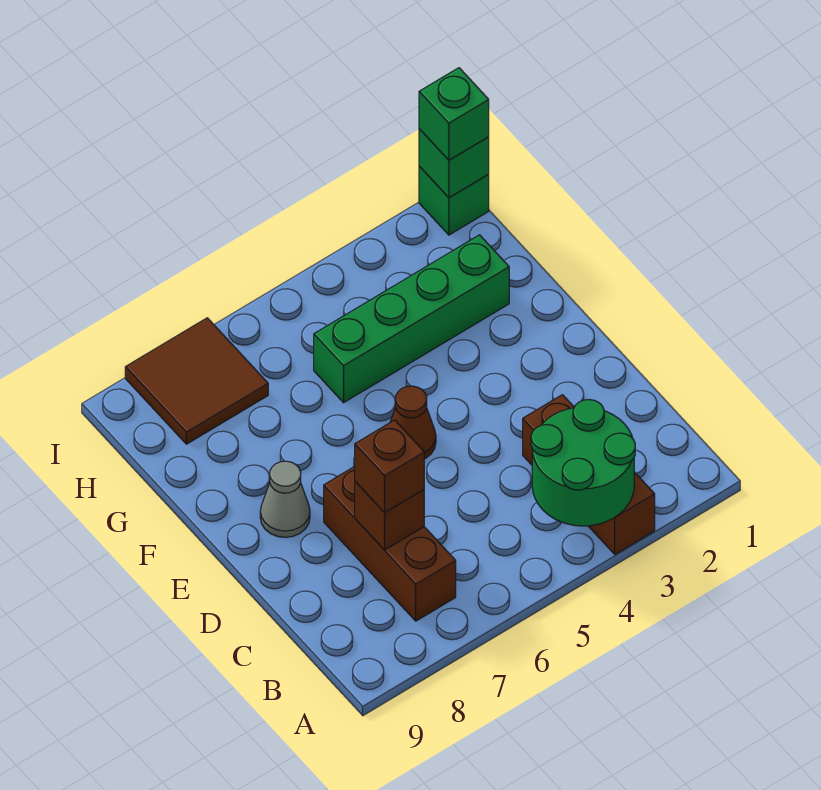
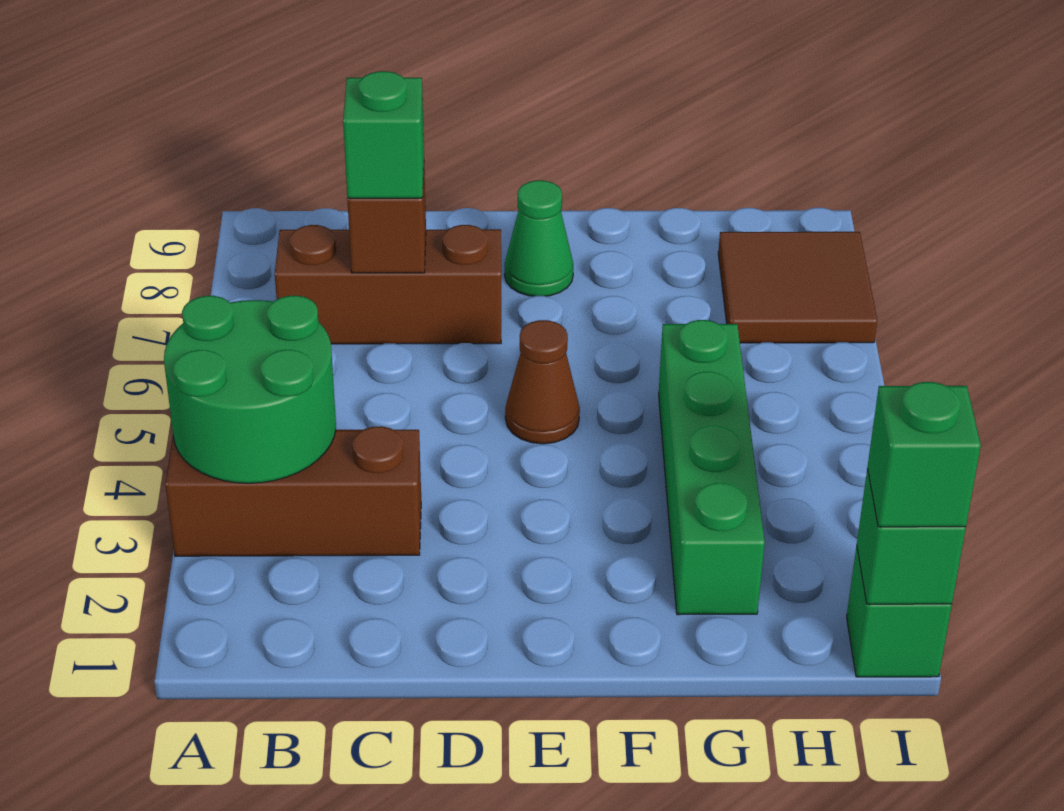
brown brick C7 level 3 -> green brick C7 level 3
grey cone E8 level 1 -> green cone E8 level 1

